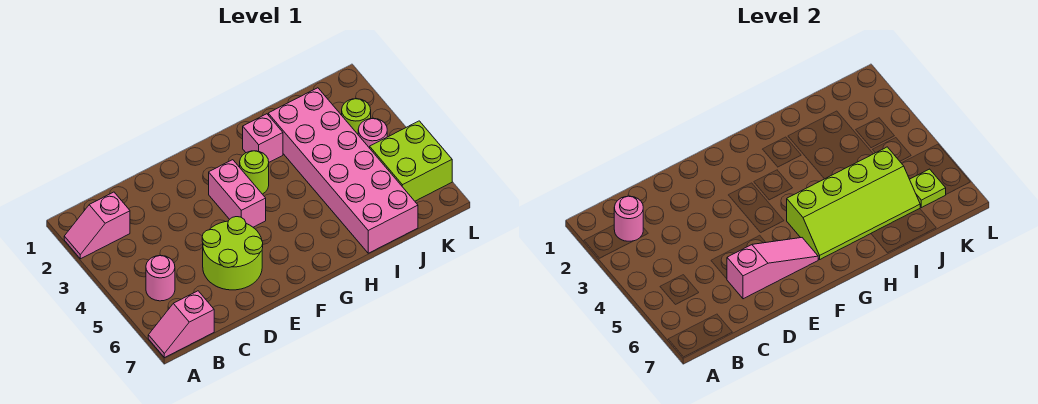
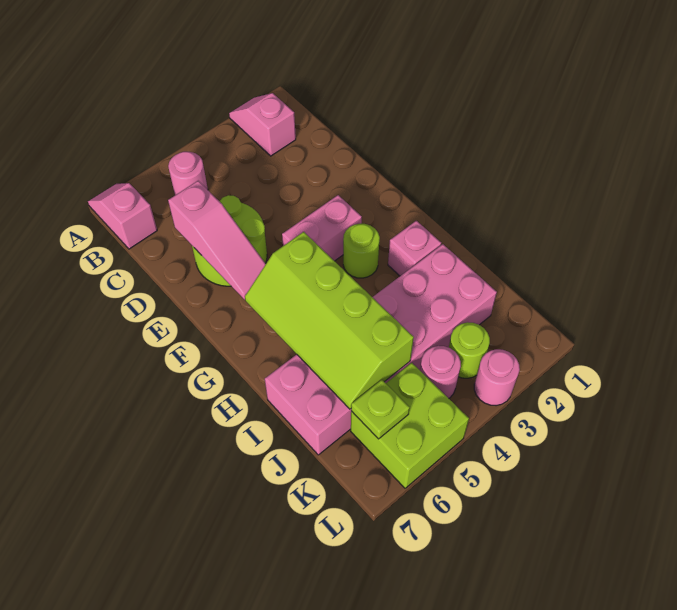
pink round brick B2 level 2 -> pink round brick L3 level 1

